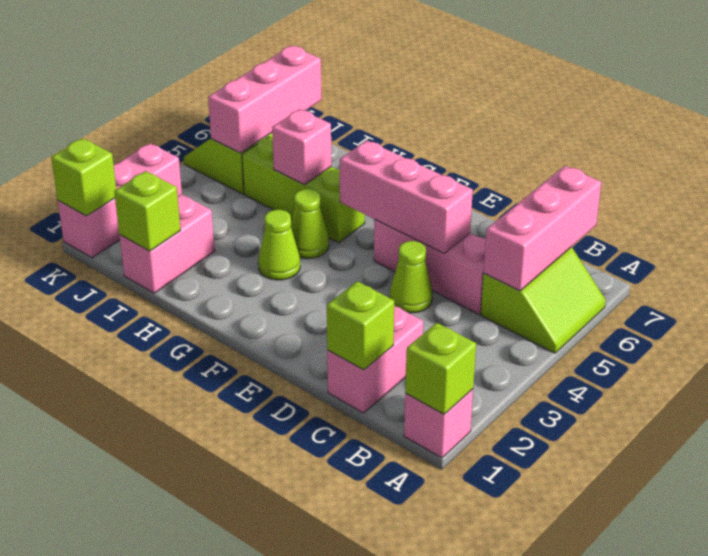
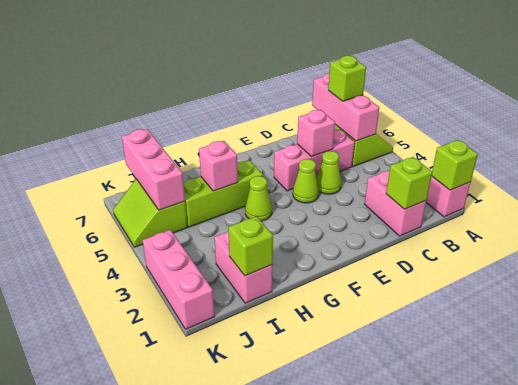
pink brick D5:F5 level 2 -> pink brick D5 level 2
lime cone G3 level 1 -> lime cone E4 level 1
lime brick K1 level 2 -> lime brick B6 level 3

